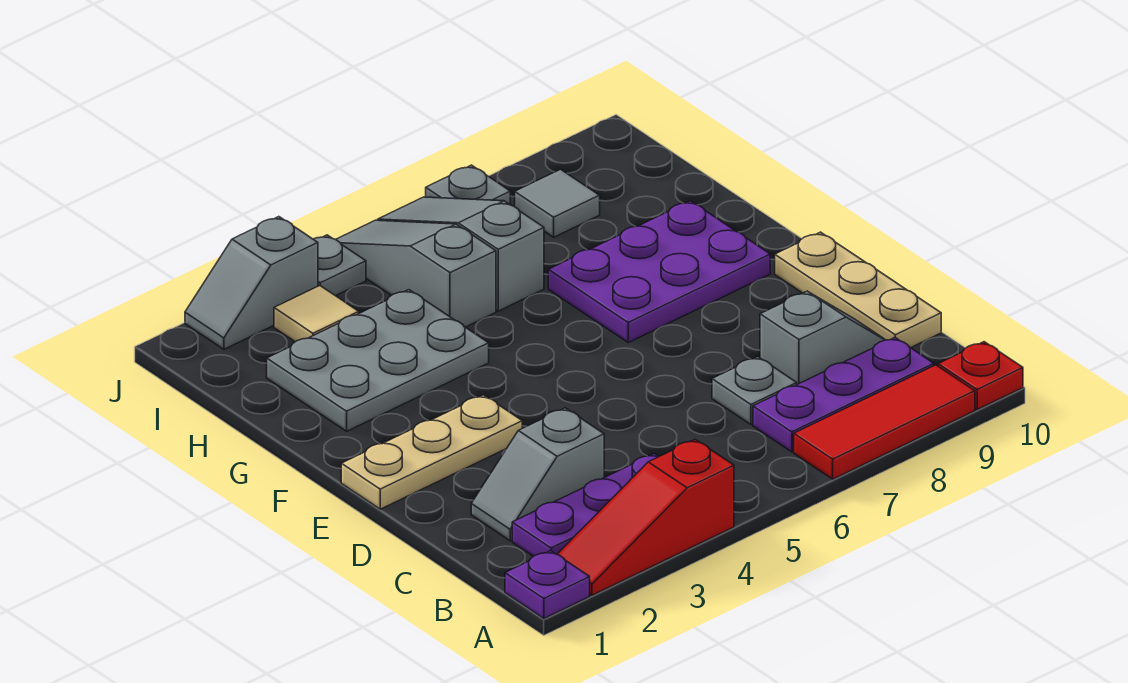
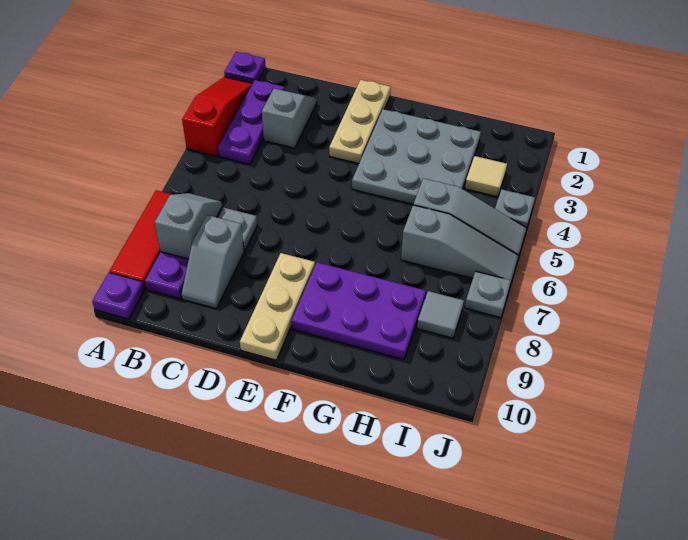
red plate A10 level 1 -> purple plate A10 level 1
tan plate C10:E10 level 1 -> tan plate E8:E10 level 1
purple plate F7:G9 level 1 -> purple plate F8:H9 level 1
grey plate G2:H4 level 1 -> grey plate F2:H4 level 1
grey slope J2:J3 level 1 top 3 -> grey slope B7:B8 level 2 top 8

